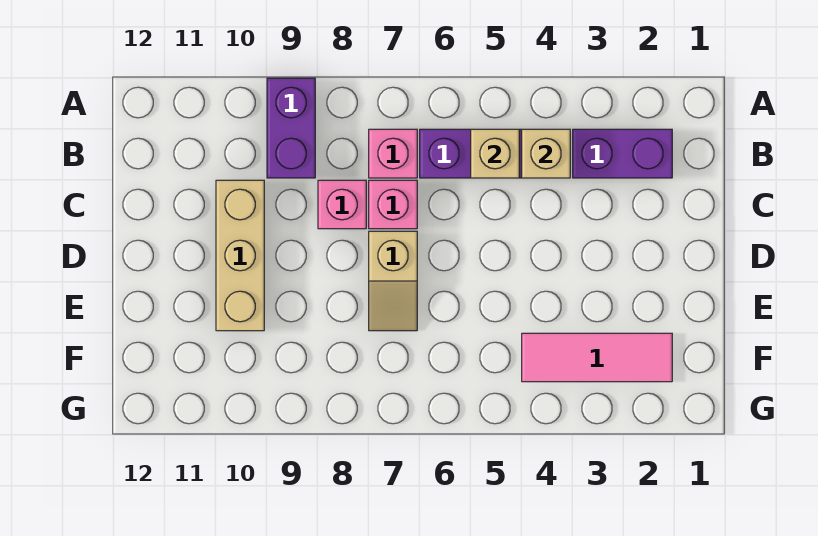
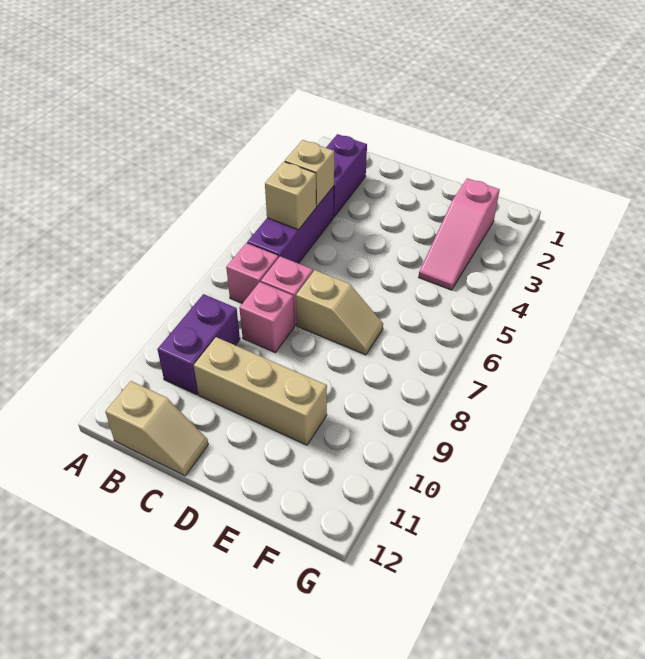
purple brick A9:B9 level 1 -> purple brick B9:B10 level 1
none -> tan slope B12:C12 level 1 top B
pink tile F2:F4 level 1 -> pink slope F2:F4 level 1 top 2

